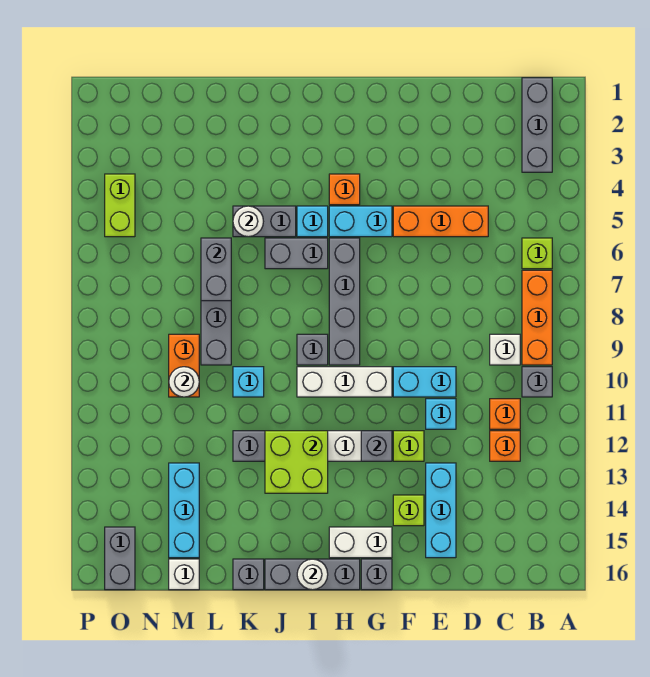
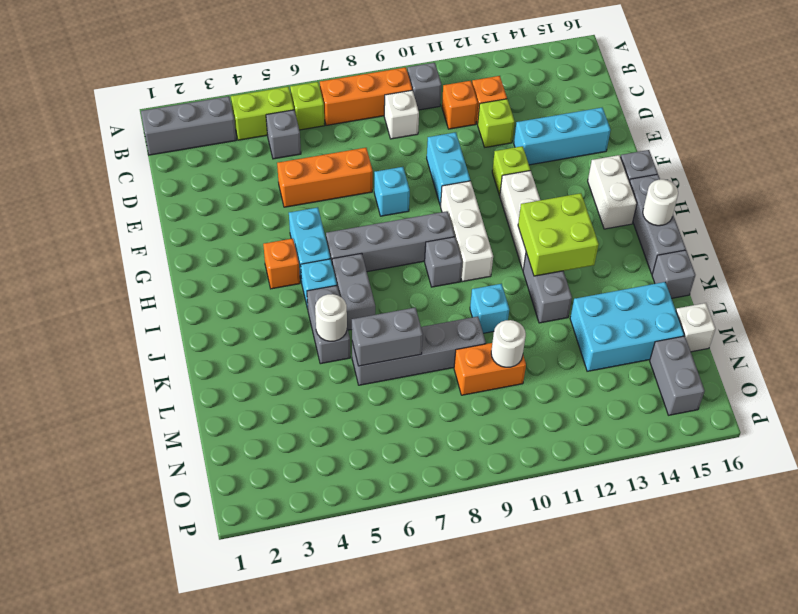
orange brick D5:F5 level 1 -> orange brick E5:E7 level 1
cyan brick E11 level 1 -> cyan brick F8 level 1
lime brick F14 level 1 -> lime brick D12 level 1
grey brick G12 level 2 -> grey brick C5 level 1
cyan brick M13:M15 level 1 -> cyan brick L13:M15 level 1
lime brick O4:O5 level 1 -> lime brick B4:B5 level 1
grey brick O15:O16 level 1 -> grey brick N15:O15 level 1

